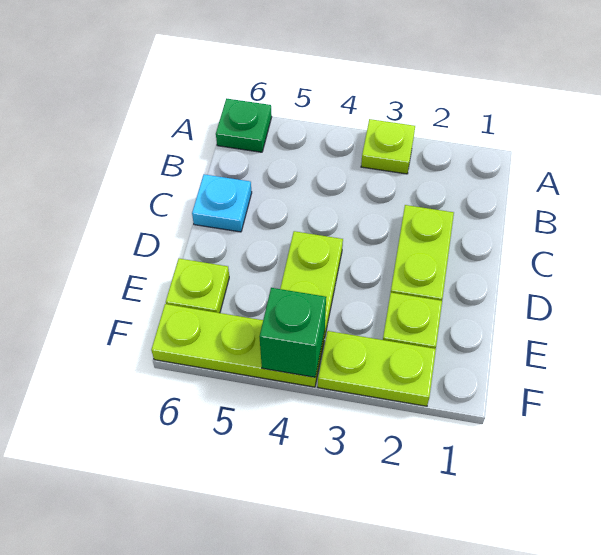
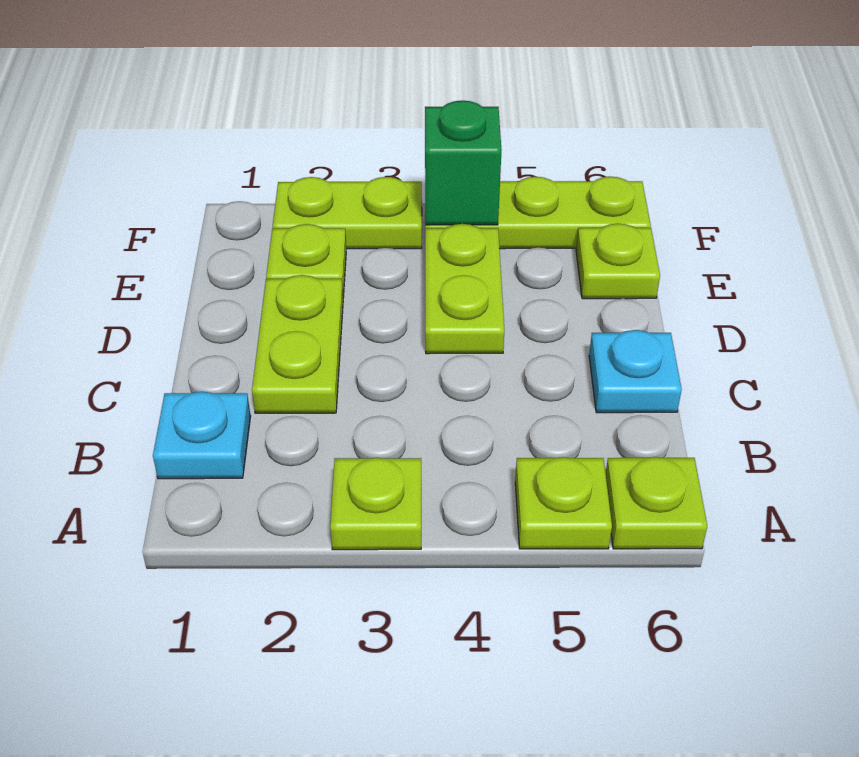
none -> lime plate A5 level 1
green plate A6 level 1 -> lime plate A6 level 1
none -> cyan plate B1 level 1

